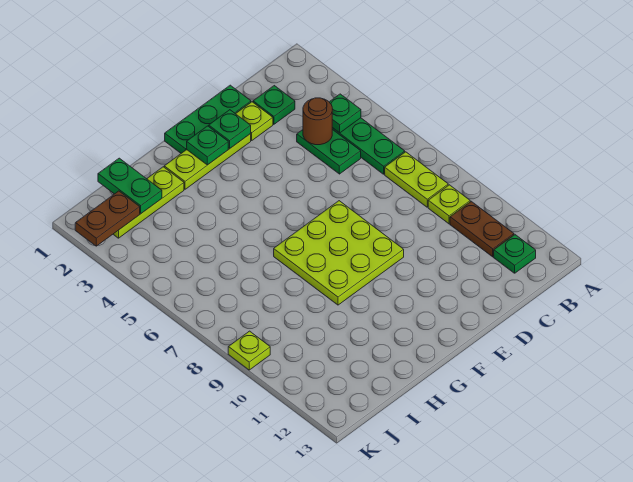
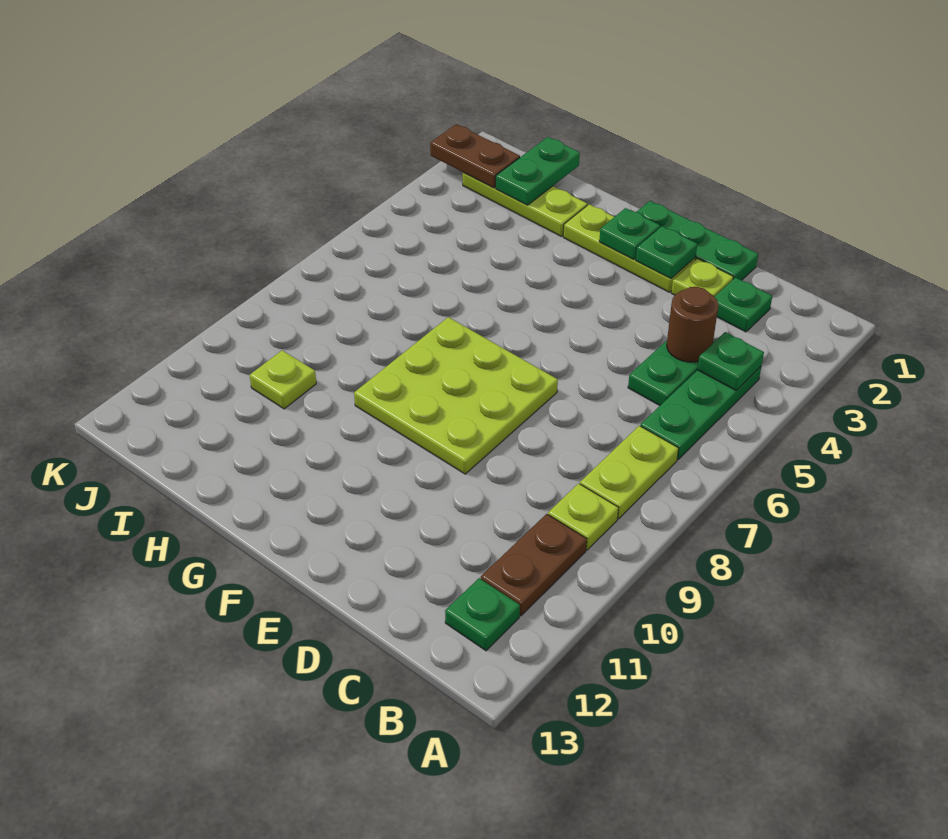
lime plate K9 level 1 -> lime plate I10 level 1

